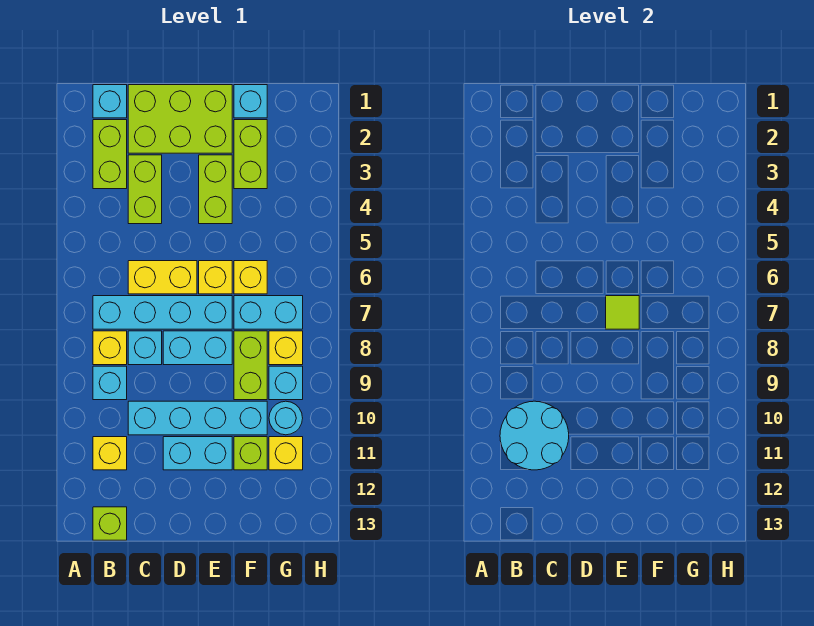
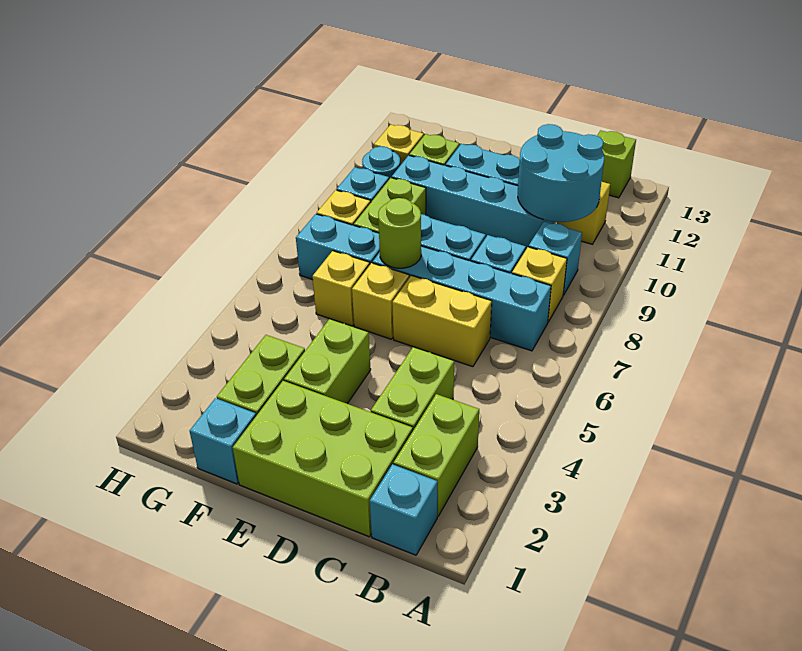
lime tile E7 level 2 -> lime round brick E7 level 2

